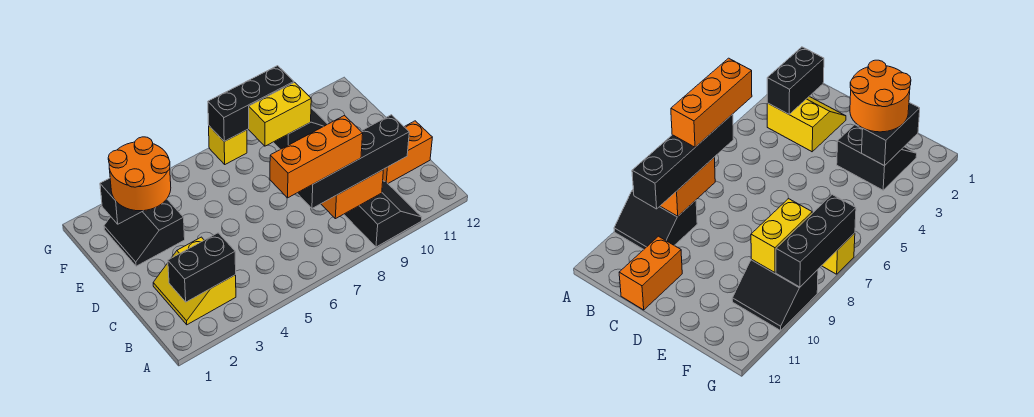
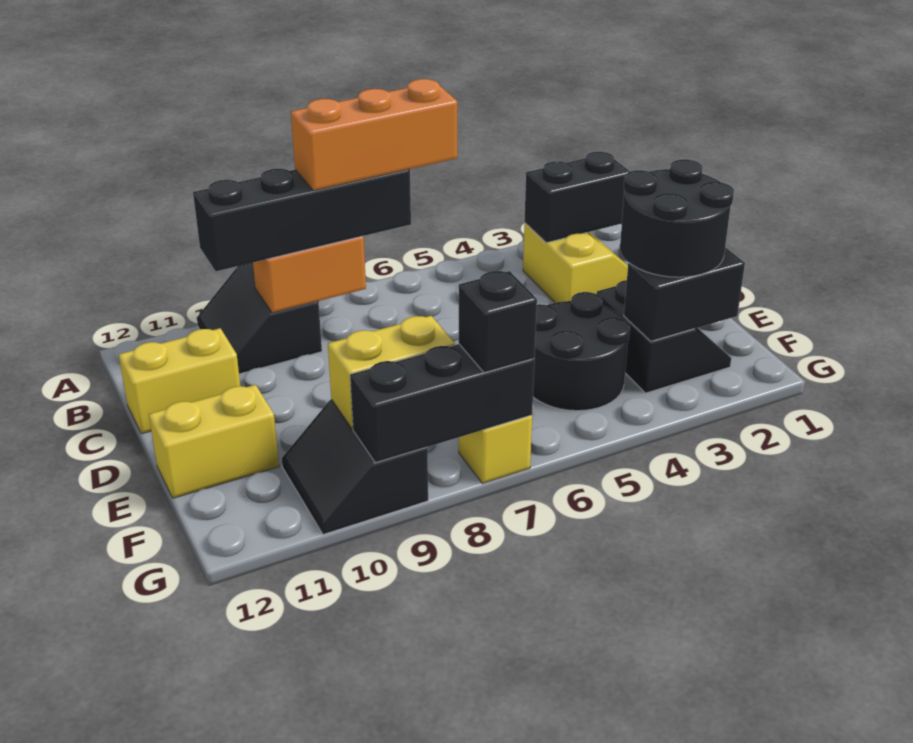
orange brick C11:C12 level 1 -> yellow brick C11:C12 level 1
orange round brick E2:F3 level 3 -> black round brick E2:F3 level 3
none -> black round brick E4:F5 level 1
none -> yellow brick E11:E12 level 1
none -> black brick G7 level 3

